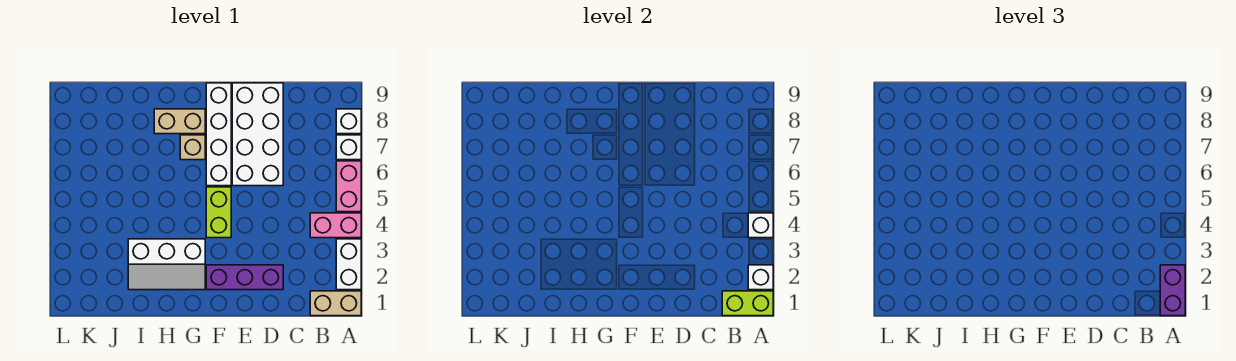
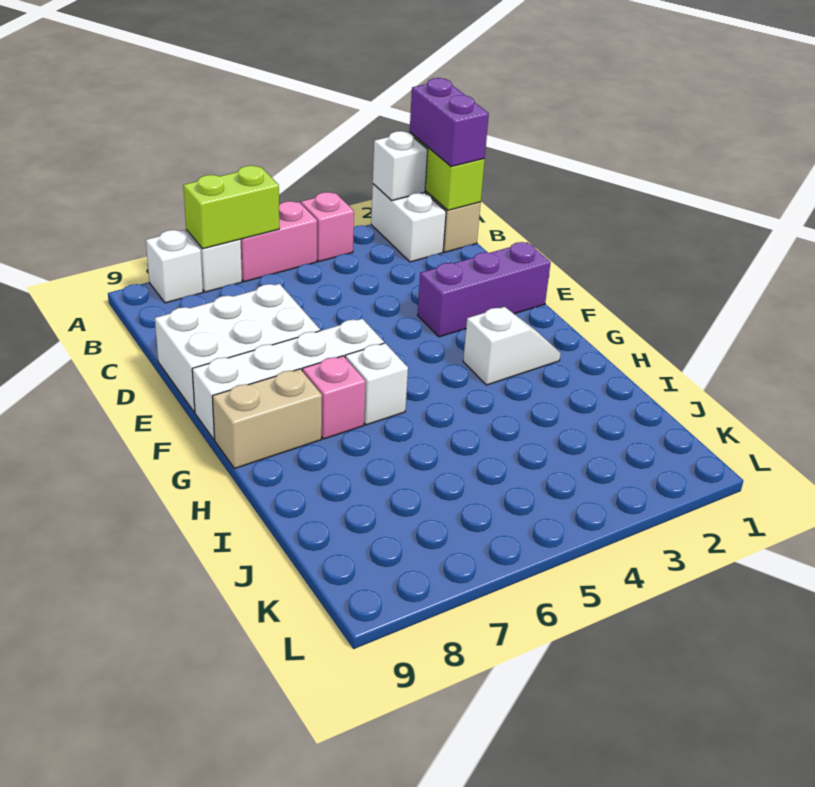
purple brick A1:A2 level 3 -> purple brick A1:B1 level 3
white brick A2:A3 level 1 -> white brick A2:B2 level 1
pink brick A4:B4 level 1 -> pink brick A4 level 1
white brick A4 level 2 -> white brick G6 level 1
purple brick D2:F2 level 1 -> purple brick E1:E3 level 1
white brick D6:E9 level 1 -> white brick D7:E9 level 1
lime brick F4:F5 level 1 -> lime brick A6:A7 level 2
white slope G2:I3 level 1 top 3 -> white slope G2:G3 level 1 top 3
tan brick G7 level 1 -> pink brick G7 level 1
tan brick G8:H8 level 1 -> tan brick G8:G9 level 1

